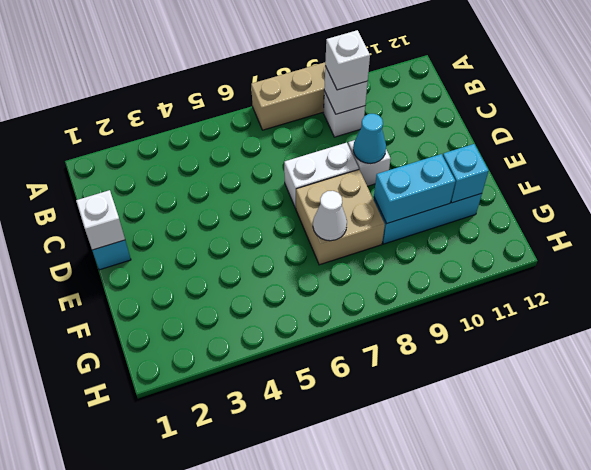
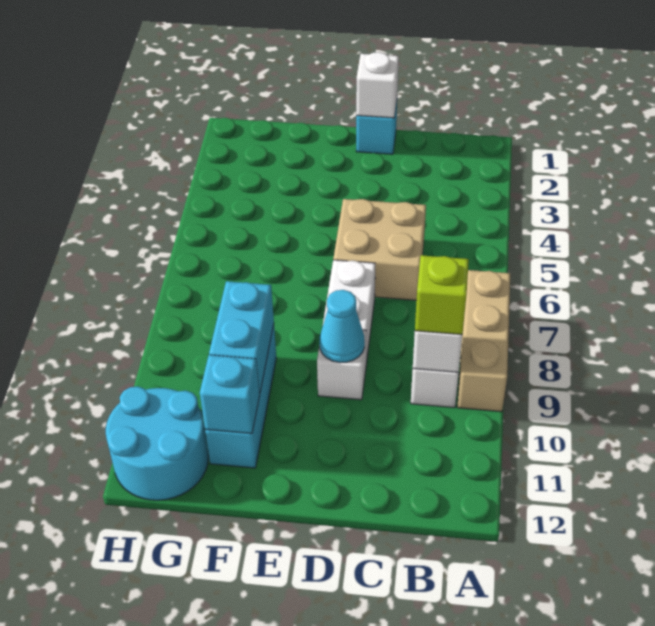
white brick B9 level 3 -> lime brick B9 level 3
tan brick E7:F8 level 1 -> tan brick C5:D6 level 1
white cone F7 level 2 -> none
none -> cyan round brick G11:H12 level 1

